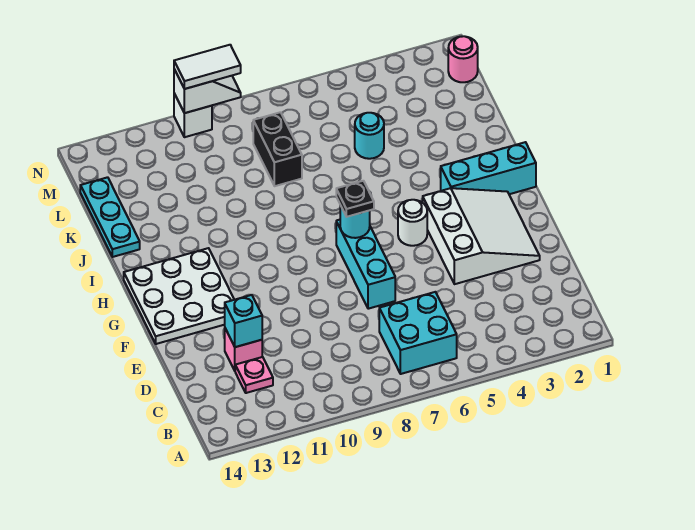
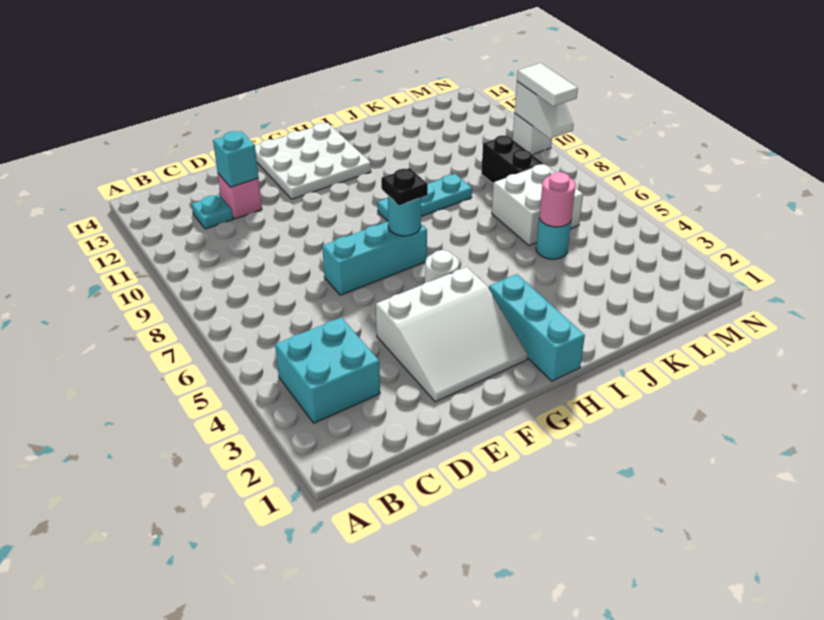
cyan brick B6:C7 level 1 -> cyan brick B3:C4 level 1
pink plate C12 level 1 -> cyan plate C12 level 1
cyan plate J14:L14 level 1 -> cyan plate H9:J9 level 1
none -> white brick K6:L7 level 1
black brick K8:L8 level 1 -> black brick L8:L9 level 1
pink round brick M1 level 1 -> pink round brick K5 level 2

